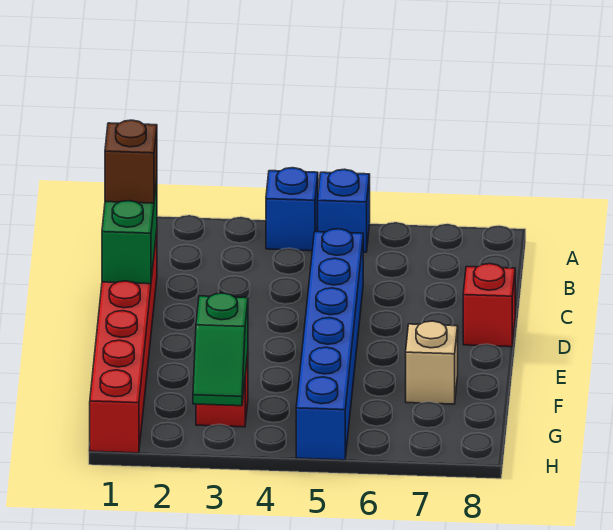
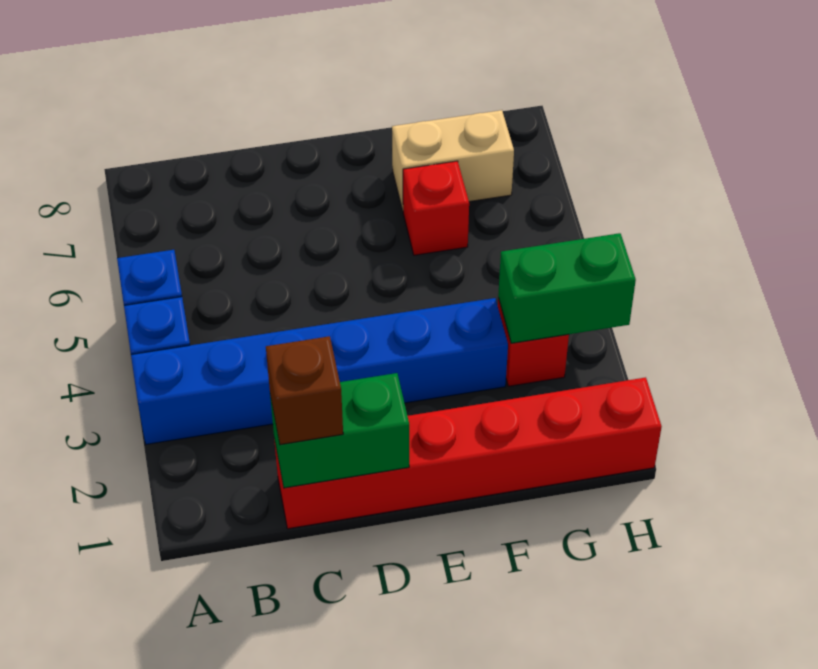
blue brick C5:H5 level 1 -> blue brick A3:F3 level 1
red brick D8 level 1 -> red brick F6 level 1
tan brick F7 level 1 -> tan brick F7:G7 level 1
green slope G3:H3 level 2 top G -> green brick G3:H3 level 2

